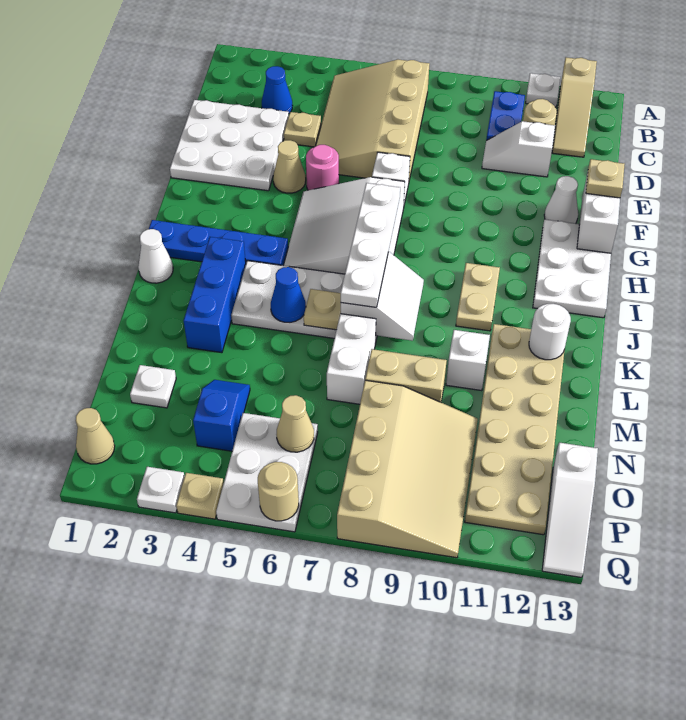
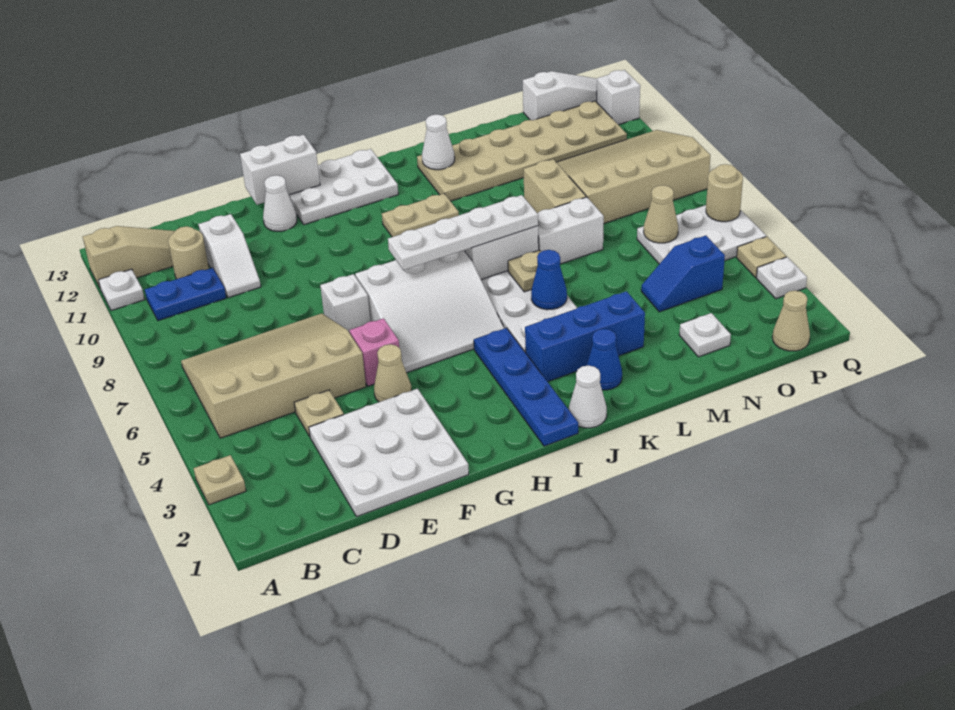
tan slope B5:E7 level 1 top 7 -> tan slope B5:E7 level 1 top 5
blue cone C3 level 1 -> blue cone K2 level 1
pink round brick F5 level 1 -> pink brick F5 level 1
tan plate F13 level 3 -> tan plate A3 level 1
white round brick K12 level 2 -> white cone K12 level 2
white brick L10 level 1 -> white brick Q12 level 1

